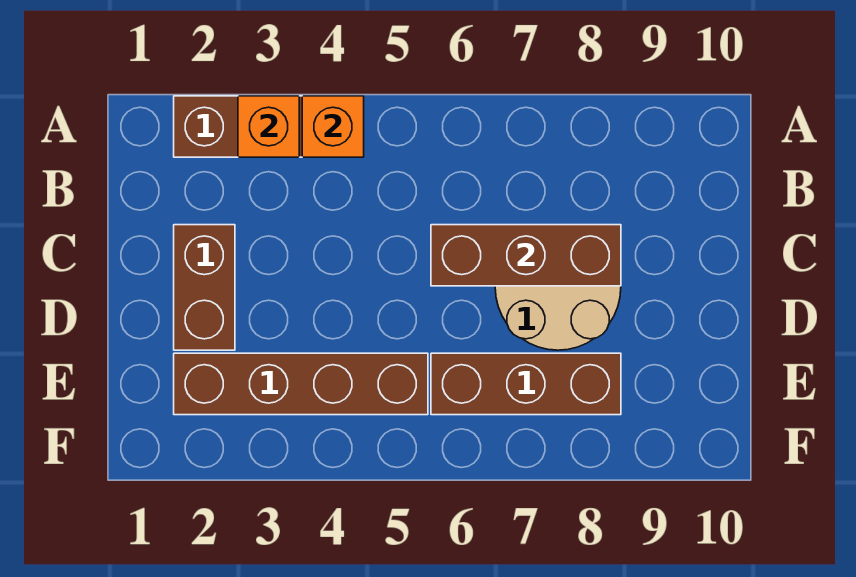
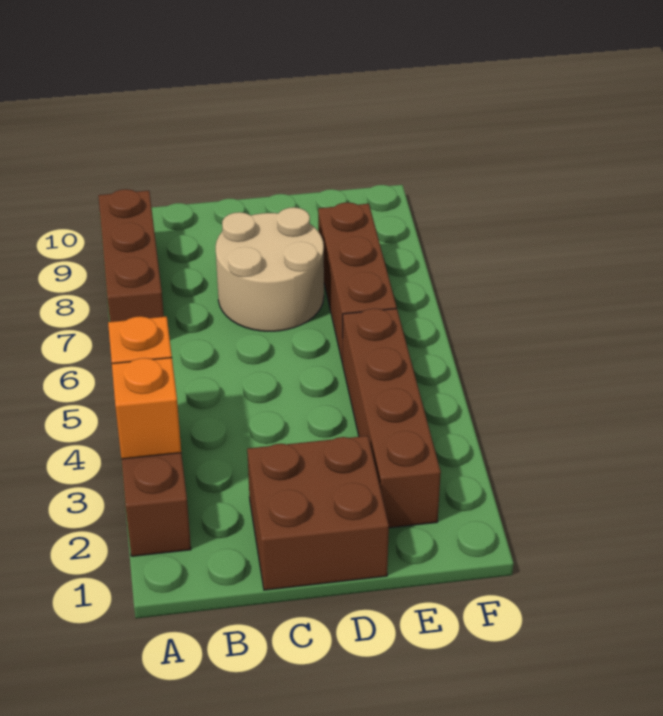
brown brick C2:D2 level 1 -> brown brick C1:D2 level 1
brown brick C6:C8 level 2 -> brown brick A7:A9 level 1

